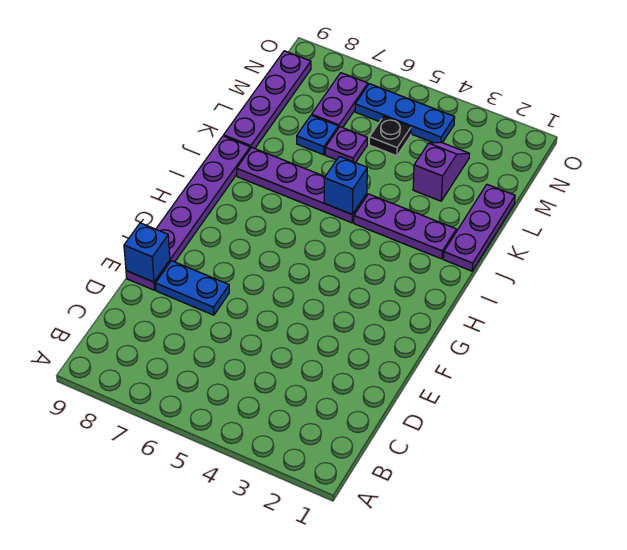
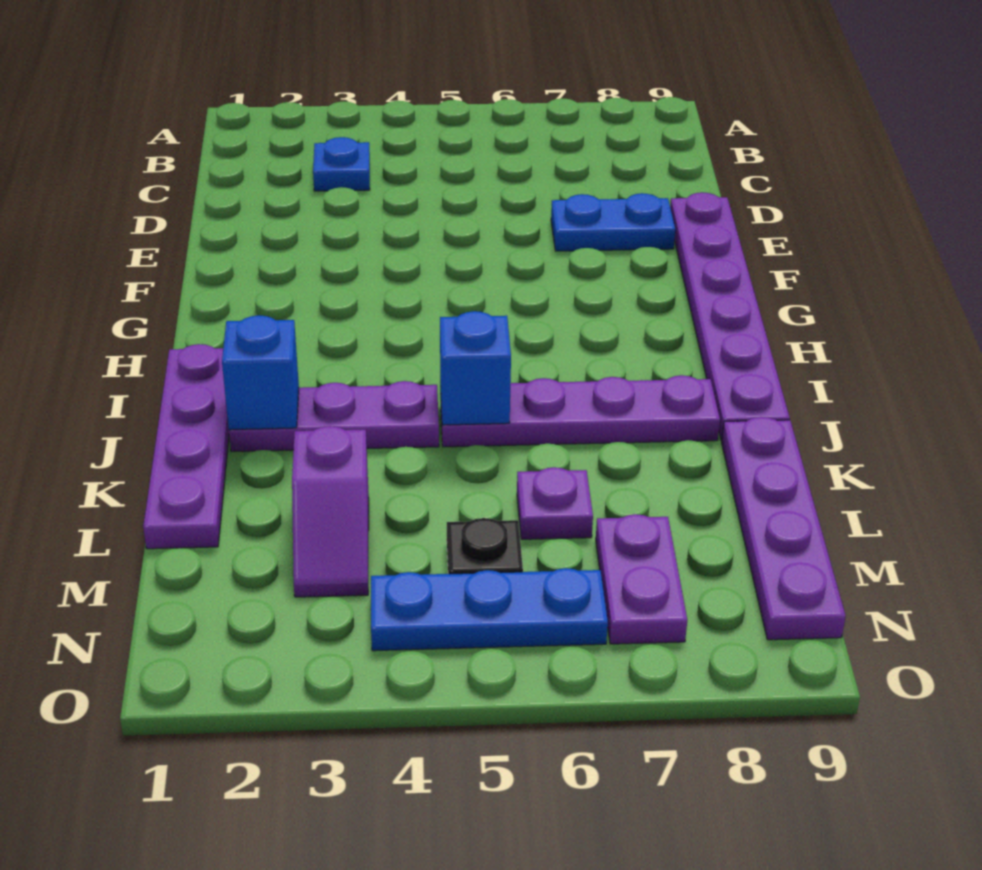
blue brick E9 level 2 -> blue brick J2 level 2
purple plate J1:L1 level 1 -> purple plate I1:L1 level 1
blue plate L7 level 1 -> blue plate C3 level 1

